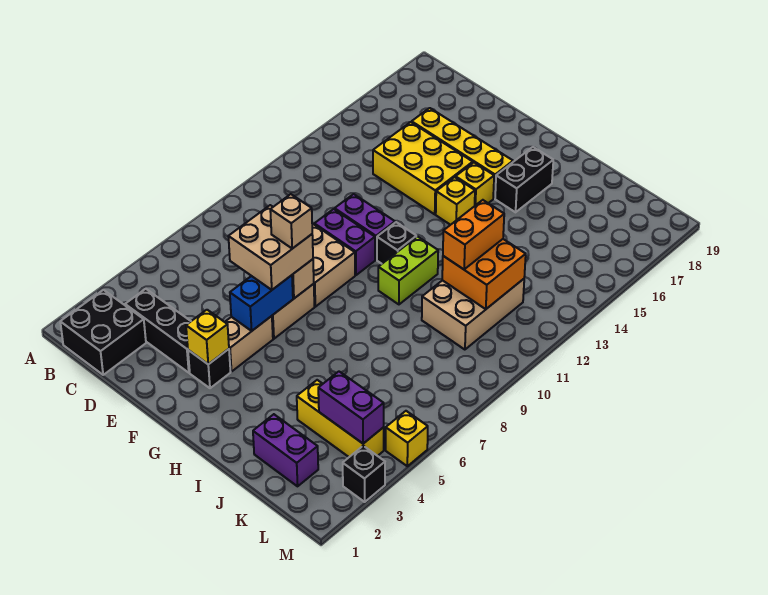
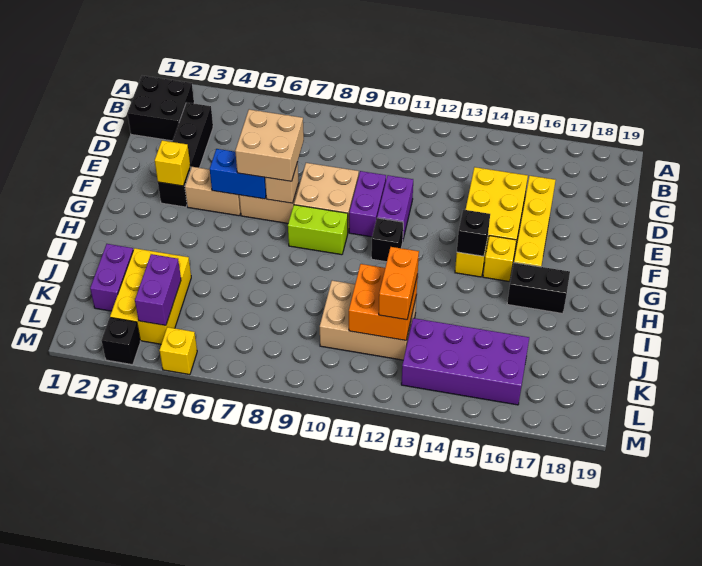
tan brick F7 level 4 -> none
none -> black brick G14 level 2
lime brick H10:H11 level 1 -> lime brick G8:G9 level 1
yellow brick J4:L4 level 1 -> yellow brick J3:L4 level 1
orange brick J11:J12 level 3 -> orange brick J12:K12 level 3
none -> purple brick K13:L16 level 1

